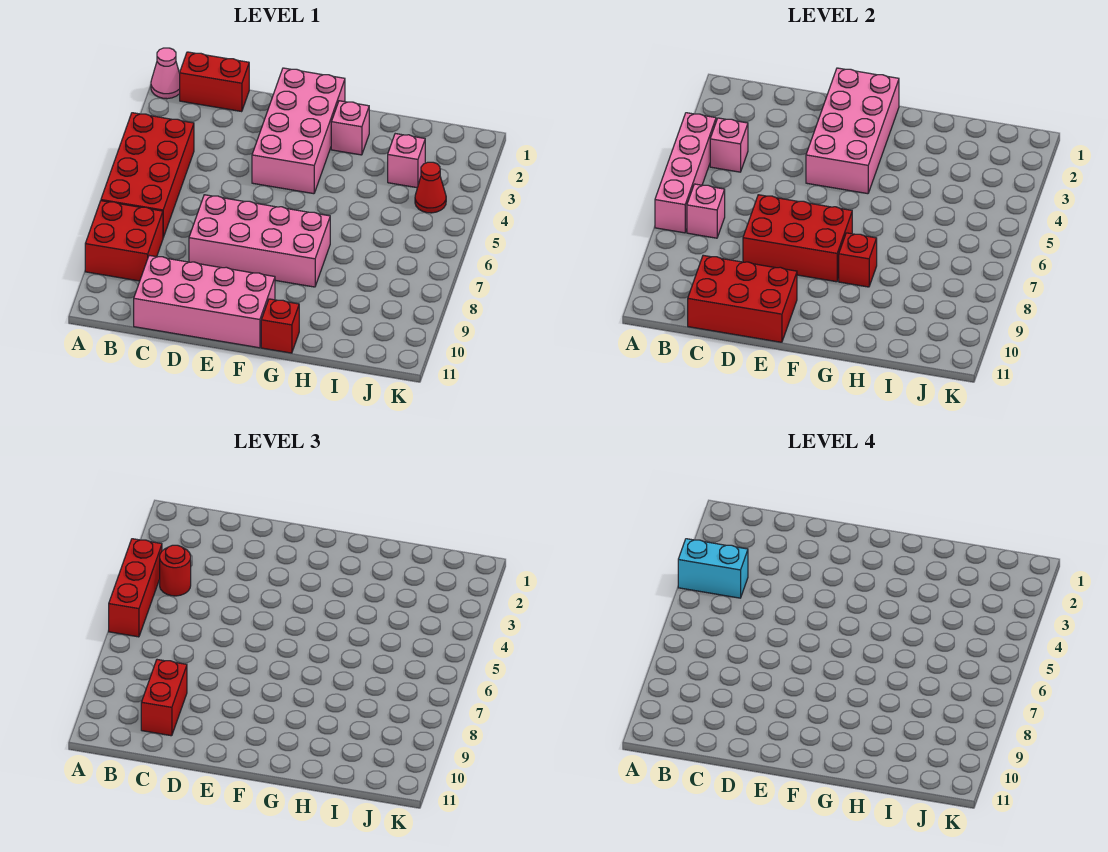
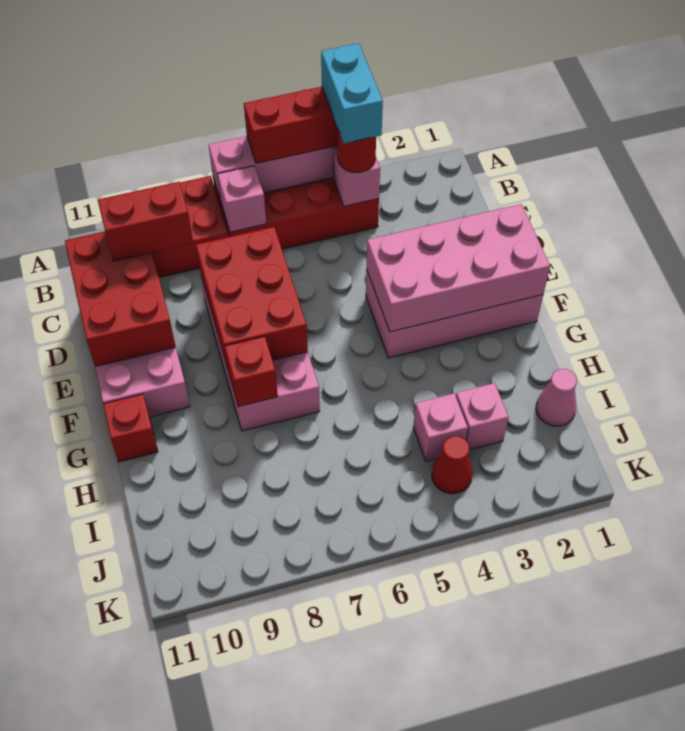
pink cone A1 level 1 -> pink cone I1 level 1
red brick B1:C1 level 1 -> none
pink brick G2 level 1 -> pink brick I4 level 1

